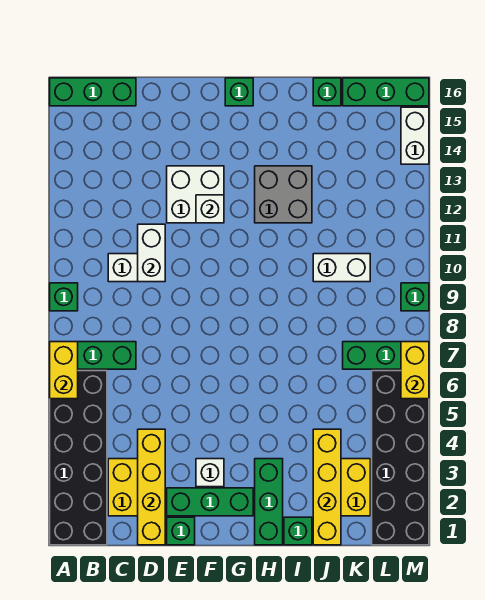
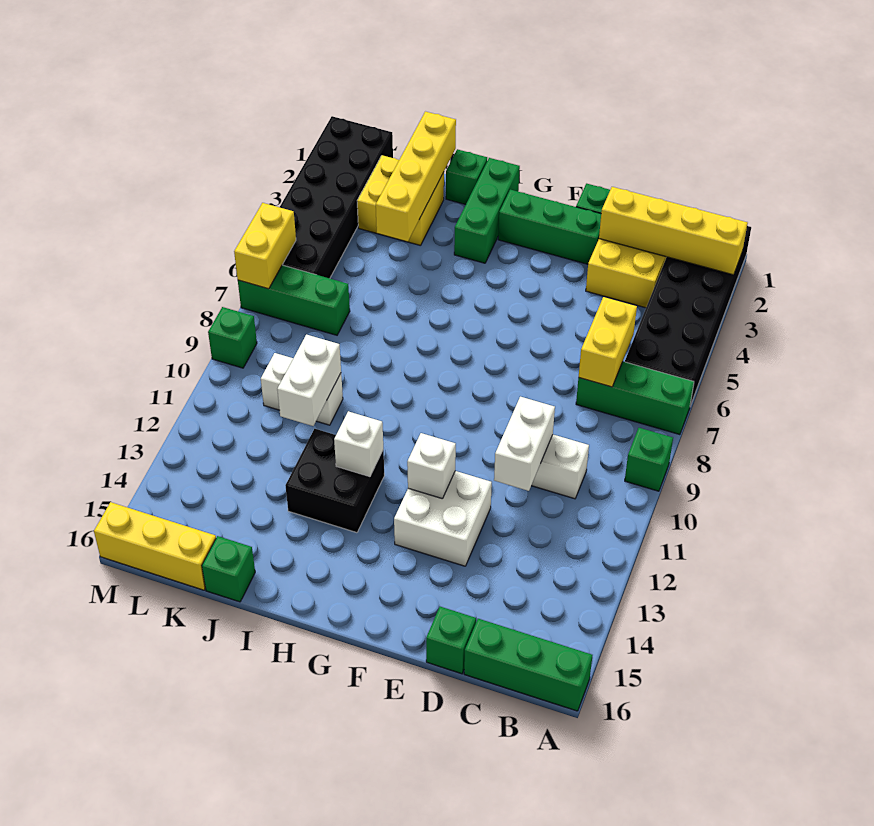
yellow brick A6:A7 level 2 -> yellow brick C6:C7 level 2
yellow brick D1:D4 level 2 -> yellow brick A2:D2 level 2
white brick F3 level 1 -> white brick H12 level 2
green brick G16 level 1 -> green brick D16 level 1
grey brick H12:I13 level 1 -> black brick H12:I13 level 1
green brick K16:M16 level 1 -> yellow brick K16:M16 level 1
white brick M14:M15 level 1 -> white brick J10:J11 level 2

